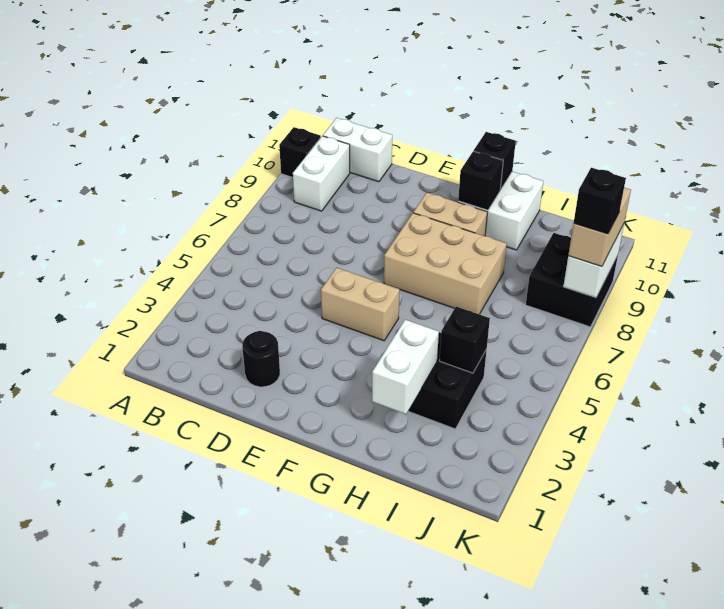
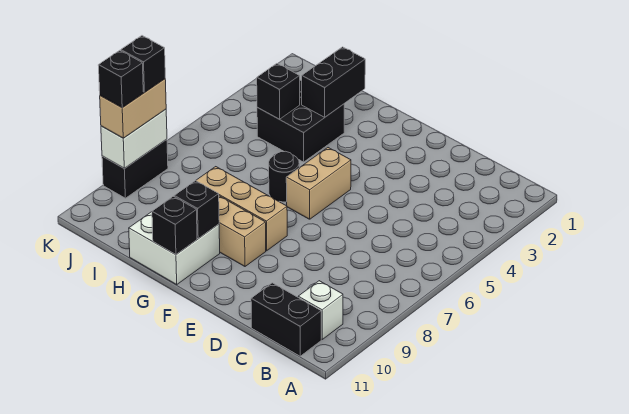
black brick A10 level 1 -> black brick K9 level 4
white brick B9:B10 level 1 -> white brick B10 level 1
white brick B11:C11 level 1 -> black brick B11:C11 level 1
black round brick D2 level 1 -> black round brick G6 level 1
tan brick E5:F5 level 1 -> tan brick F5:F6 level 1
tan brick F7:H8 level 1 -> tan brick F8:H8 level 1
white brick H2:H3 level 2 -> black brick H2:H3 level 2
black brick J8:K9 level 1 -> black brick K8:K9 level 1

